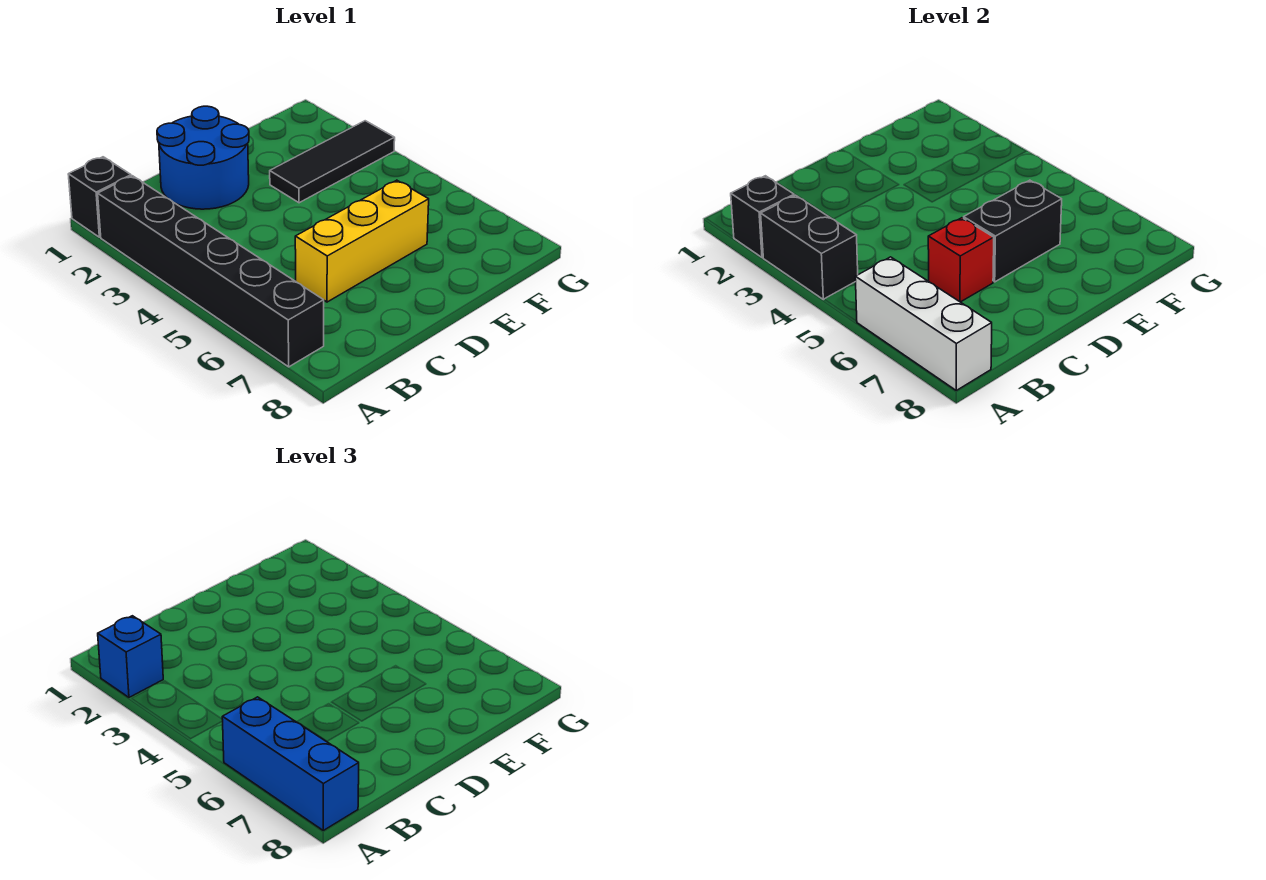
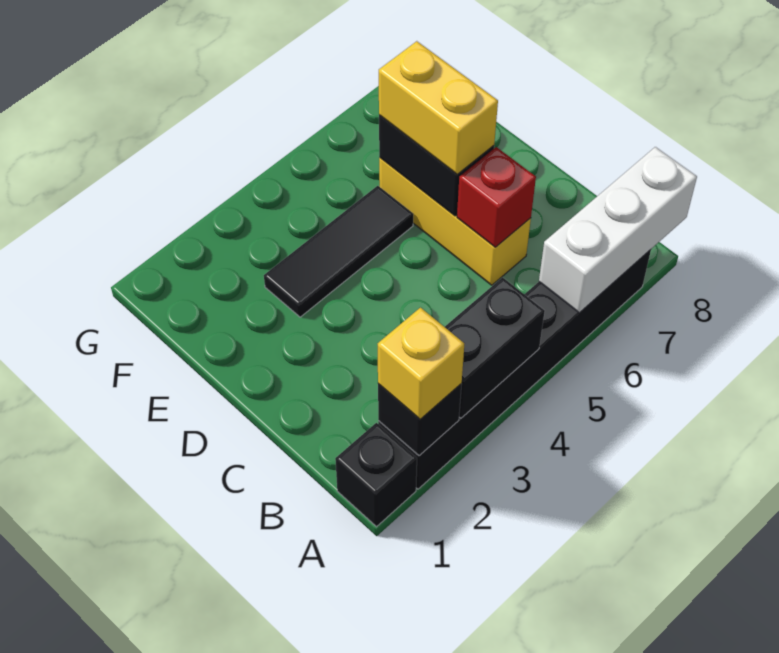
blue brick A2 level 3 -> yellow brick A2 level 3
blue brick A6:A8 level 3 -> none
blue round brick C1:D2 level 1 -> none
none -> yellow brick D6:E6 level 3
black tile E3:G3 level 1 -> black tile E3:E5 level 1

